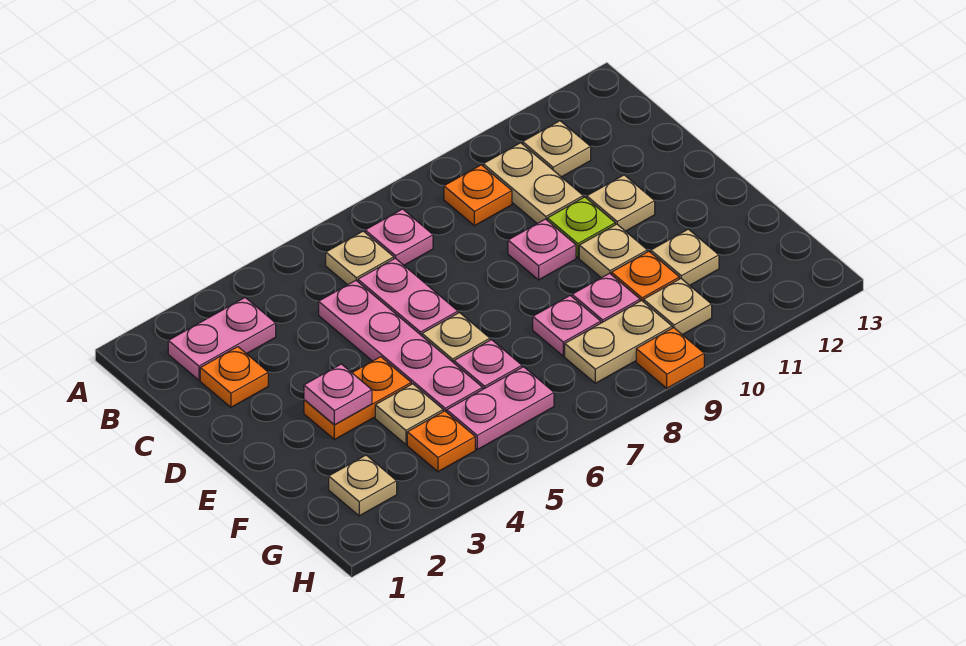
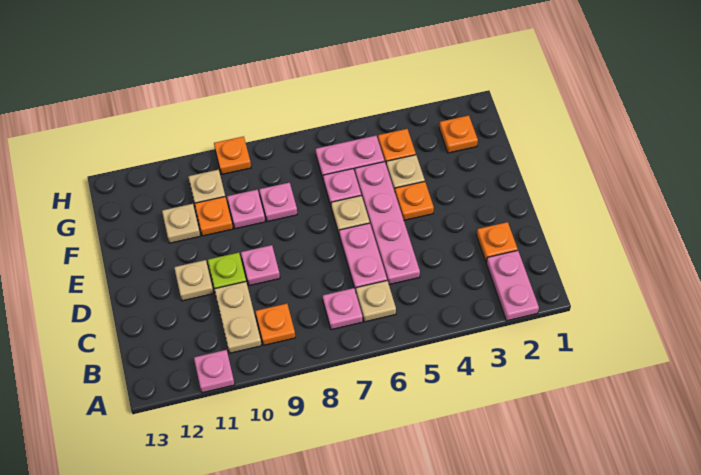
pink plate B2:B3 level 1 -> pink plate A2:B2 level 1
tan plate B11 level 1 -> none
orange plate E3:E4 level 1 -> orange plate E4 level 1
pink plate E3 level 2 -> pink plate A11 level 1
tan plate E10 level 1 -> none
tan plate G2 level 1 -> orange plate G2 level 1
tan plate G8:G9 level 1 -> none

